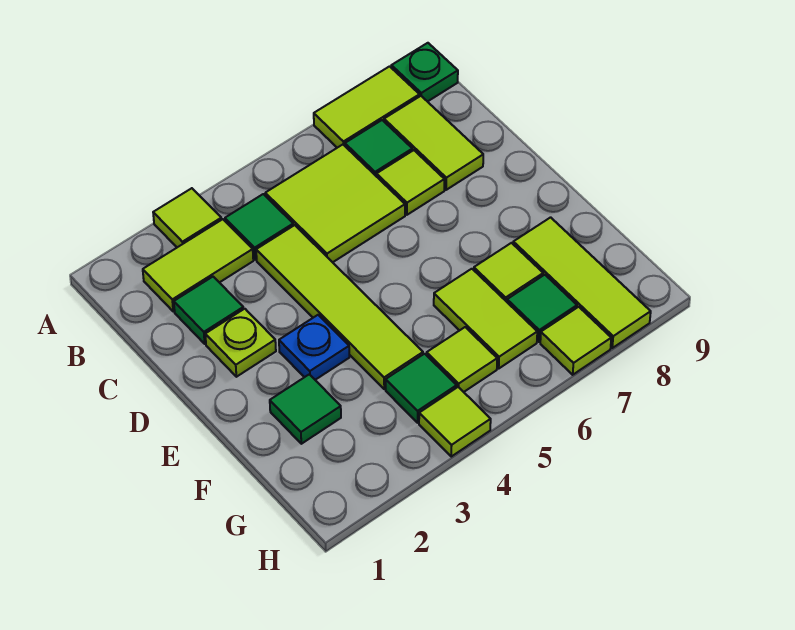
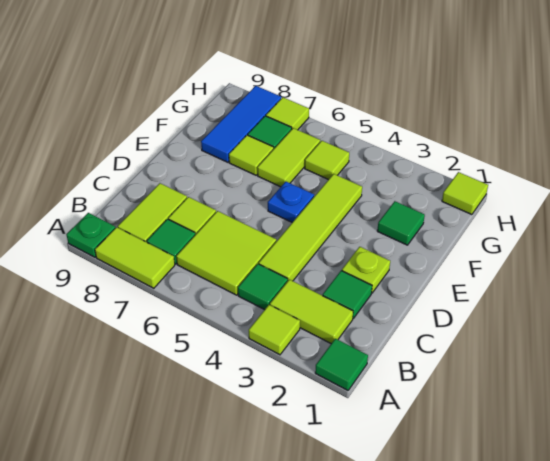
blue plate E3 level 1 -> blue plate E5 level 1
lime tile F8:H8 level 1 -> blue tile F8:H8 level 1
green tile G4 level 1 -> green tile A1 level 1
lime tile H4 level 1 -> lime tile H1 level 1

